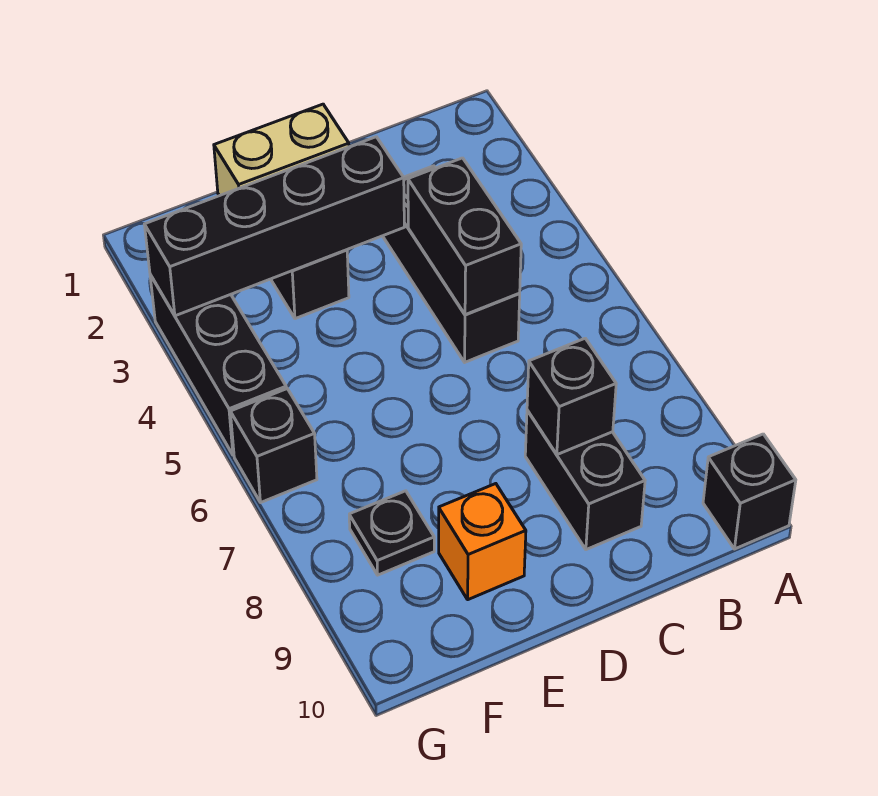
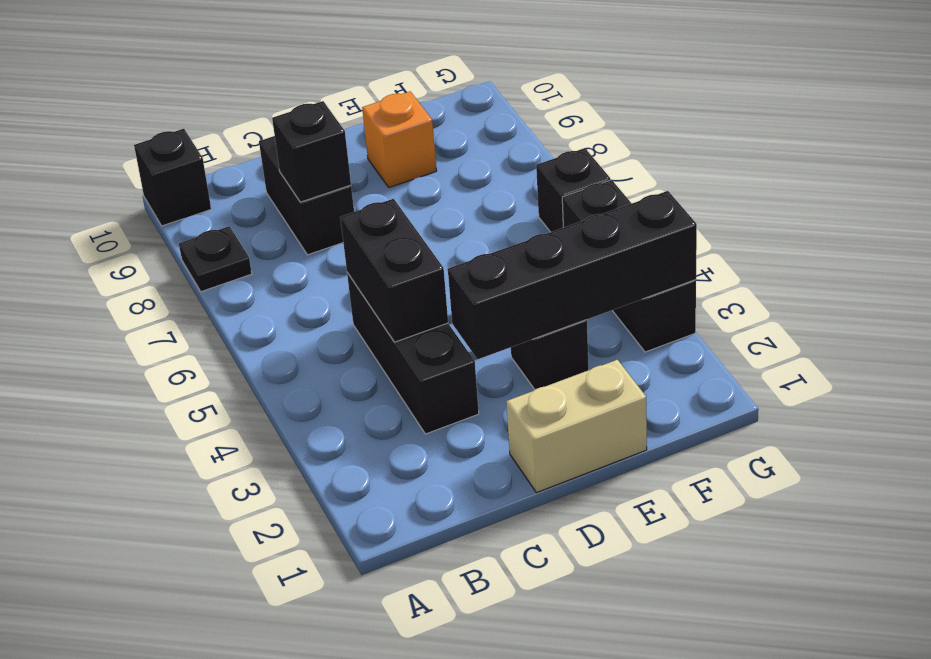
black plate F8 level 1 -> black plate A8 level 1

